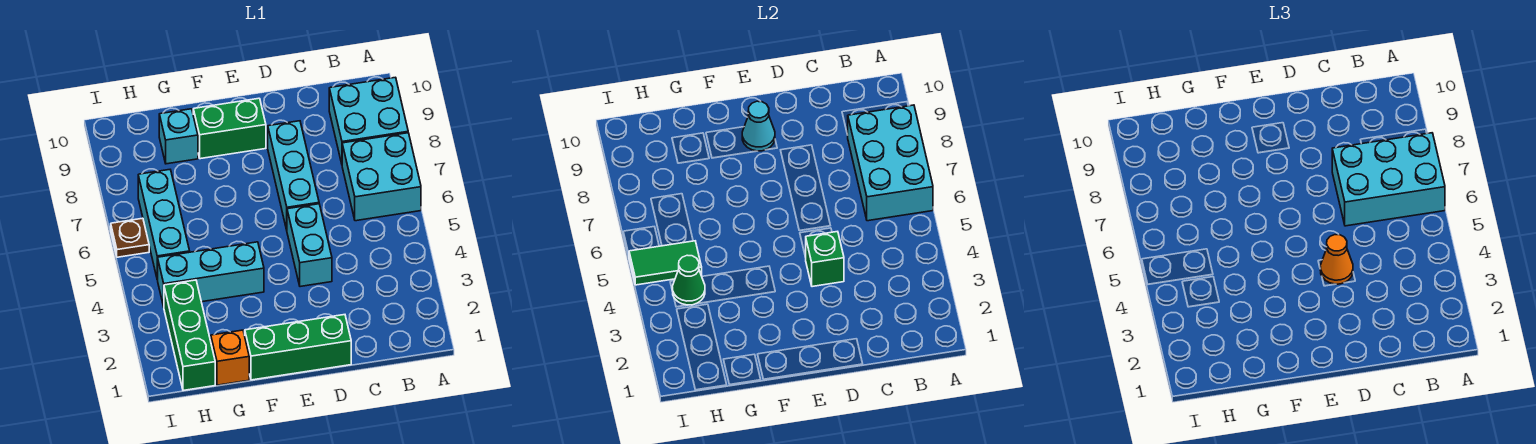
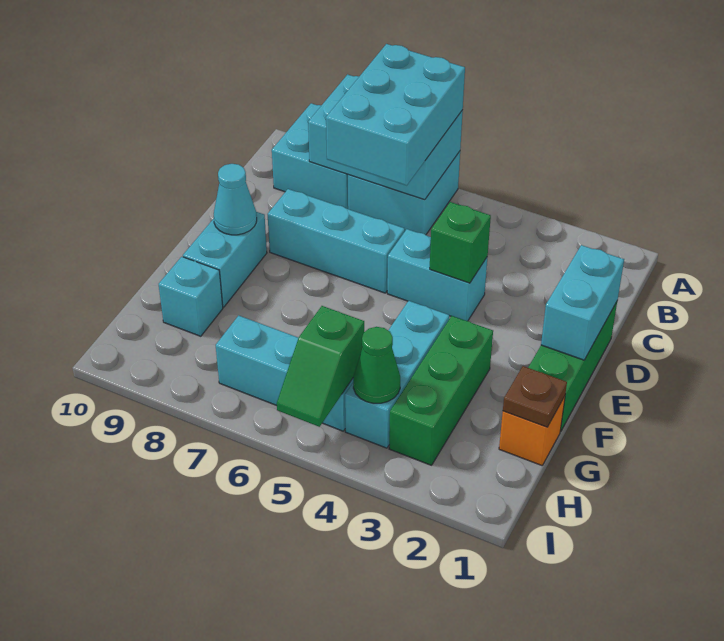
none -> cyan brick D1:E1 level 2
orange cone D4 level 3 -> none
green brick E9:F9 level 1 -> cyan brick E9:F9 level 1
green brick H1:H3 level 1 -> green brick F3:H3 level 1
green tile H5:I5 level 2 -> green slope H5:I5 level 2 top H
brown plate I6 level 1 -> brown plate G1 level 2

